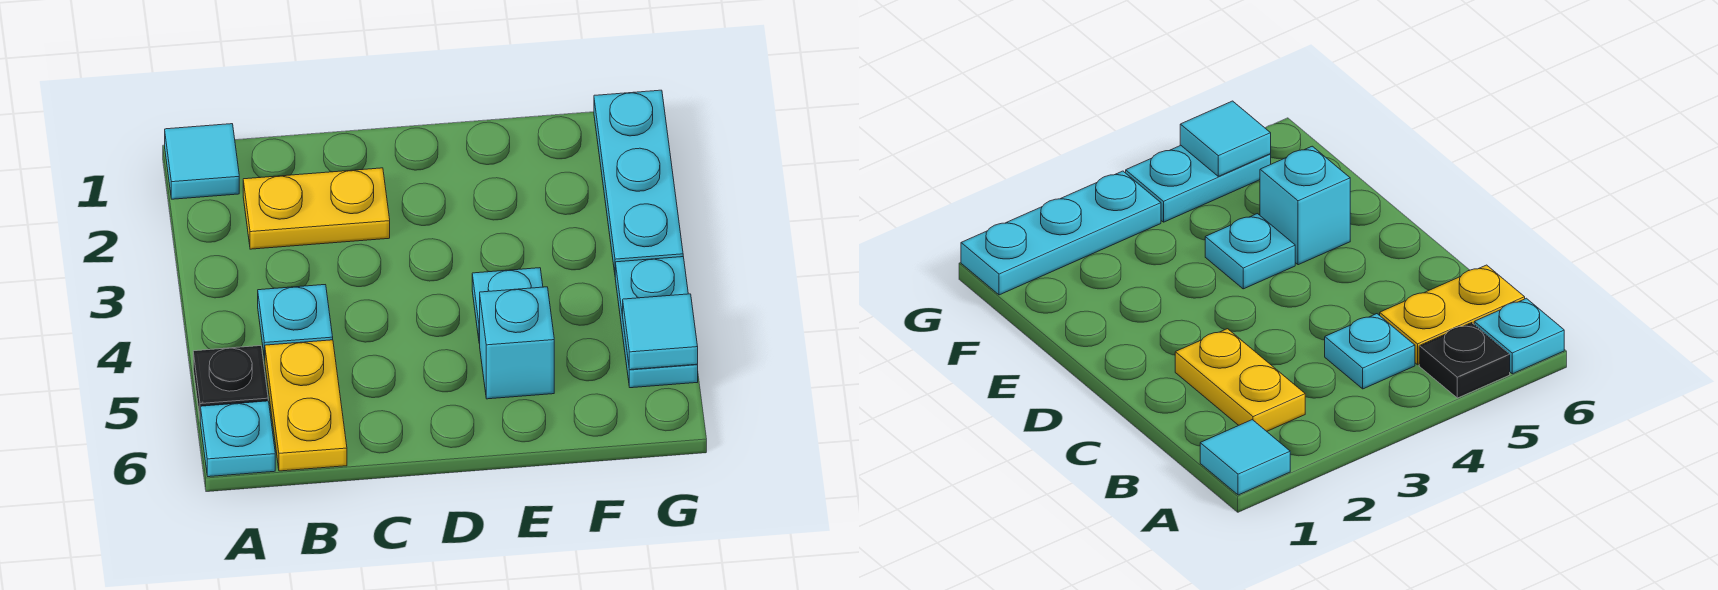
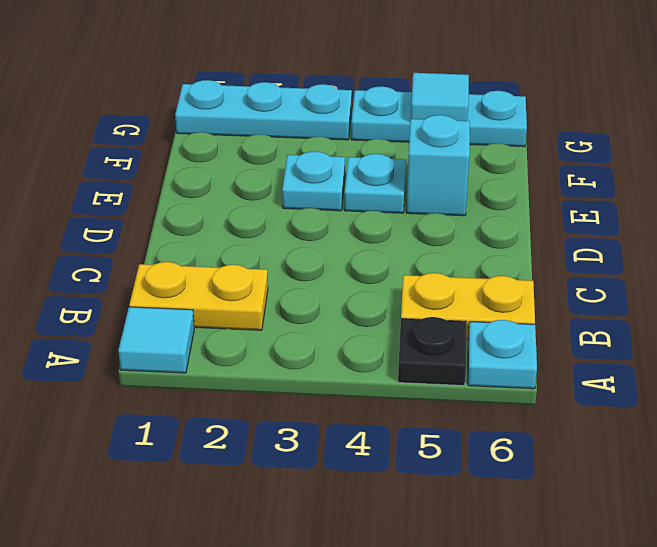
yellow plate B2:C2 level 1 -> yellow plate B1:B2 level 1
cyan plate B4 level 1 -> cyan plate E3 level 1
cyan plate G4:G5 level 1 -> cyan plate G4:G6 level 1

